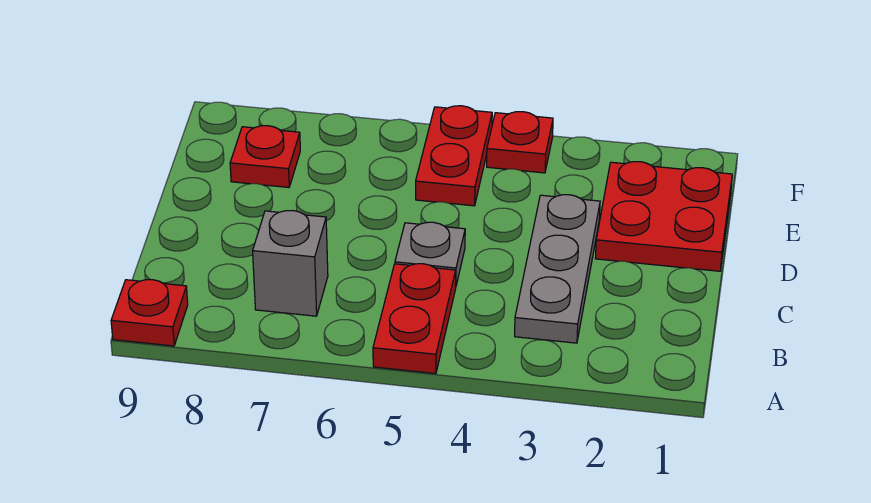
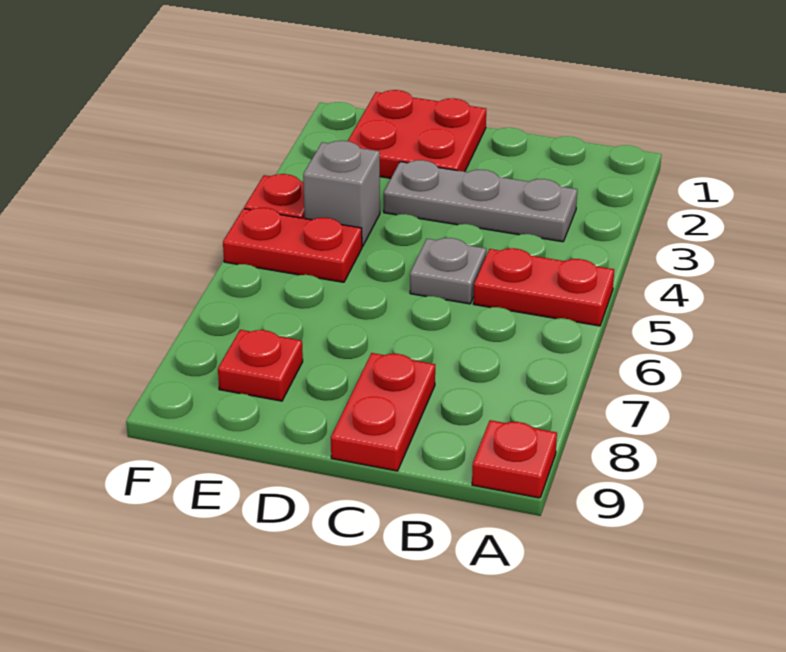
grey brick B7 level 1 -> grey brick E4 level 1
none -> red plate C8:C9 level 1

